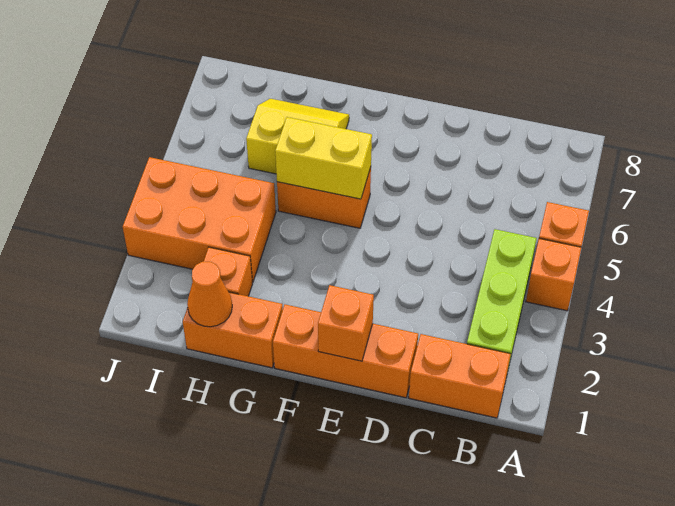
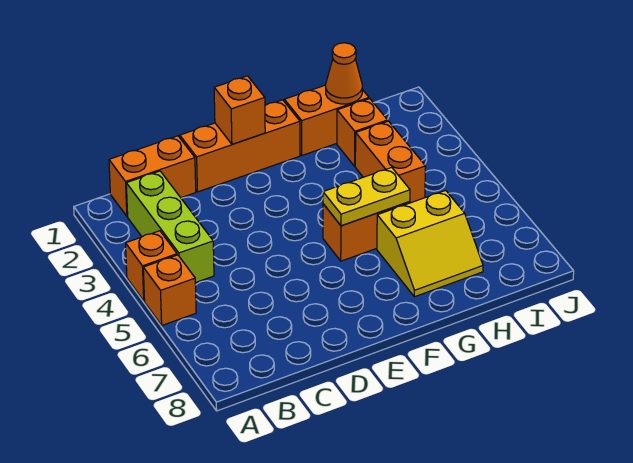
yellow brick F5:G5 level 2 -> yellow plate F5:G5 level 2
orange brick H3:J4 level 1 -> orange brick H3:H4 level 1

